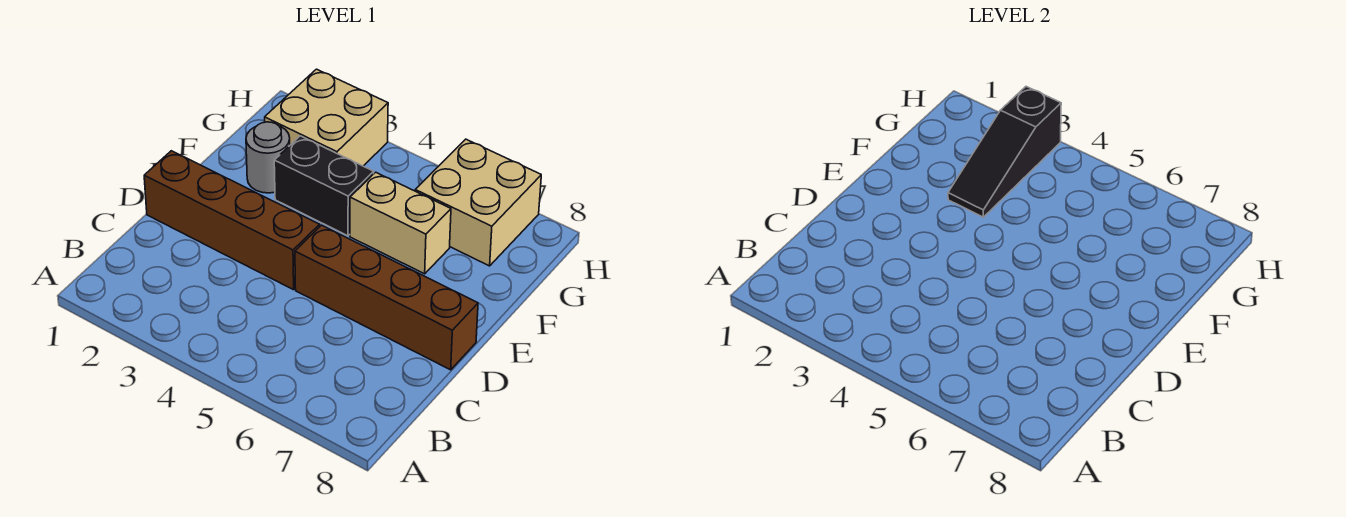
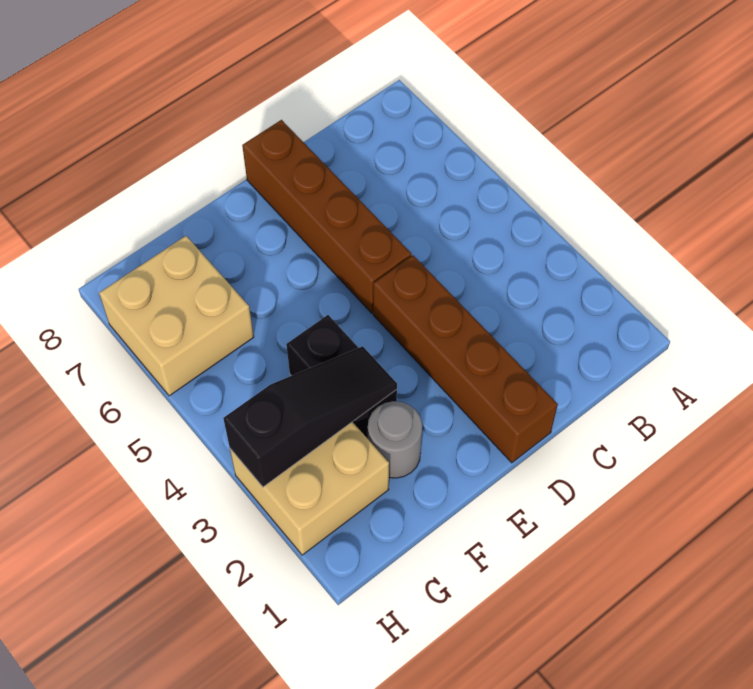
tan brick F5:F6 level 1 -> none

